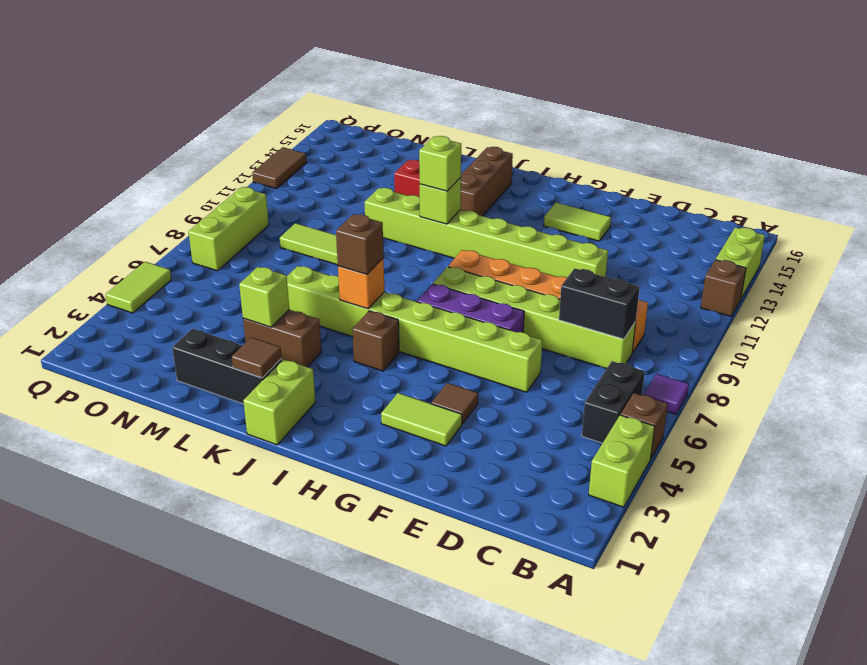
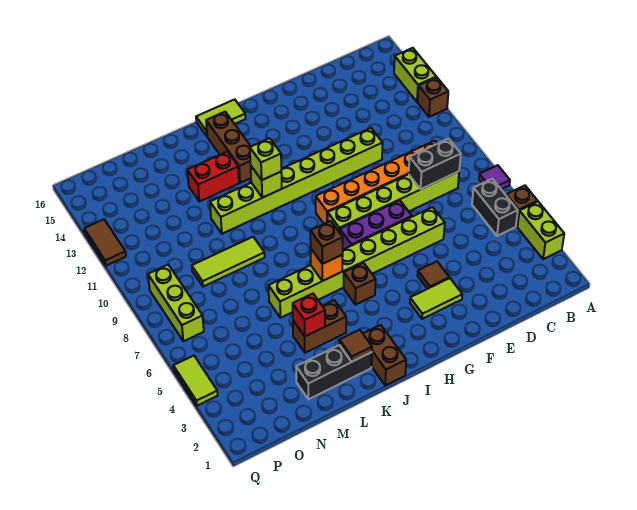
lime tile F14:G14 level 1 -> lime tile I16:J16 level 1
lime brick J1:J2 level 1 -> brown brick J1:J2 level 1
lime brick L4 level 2 -> red brick L4 level 2

